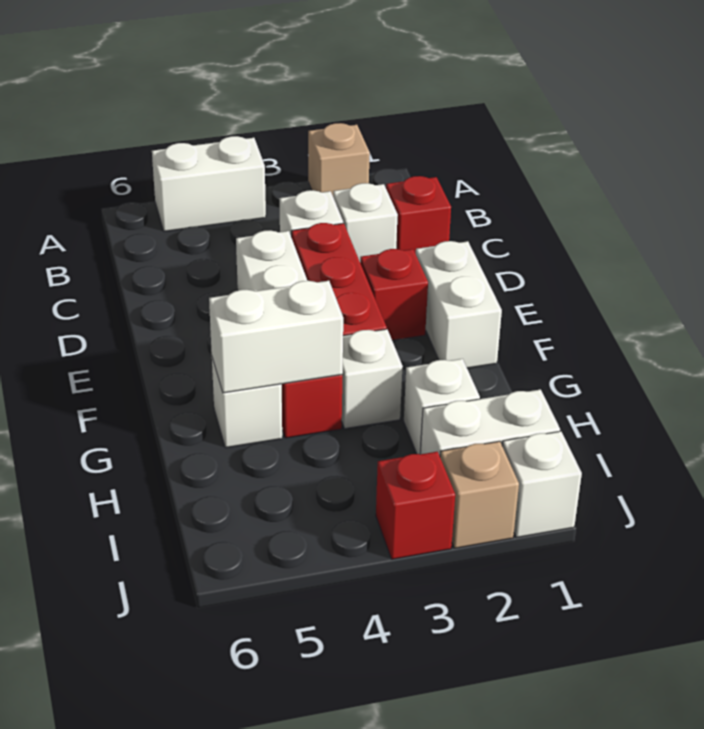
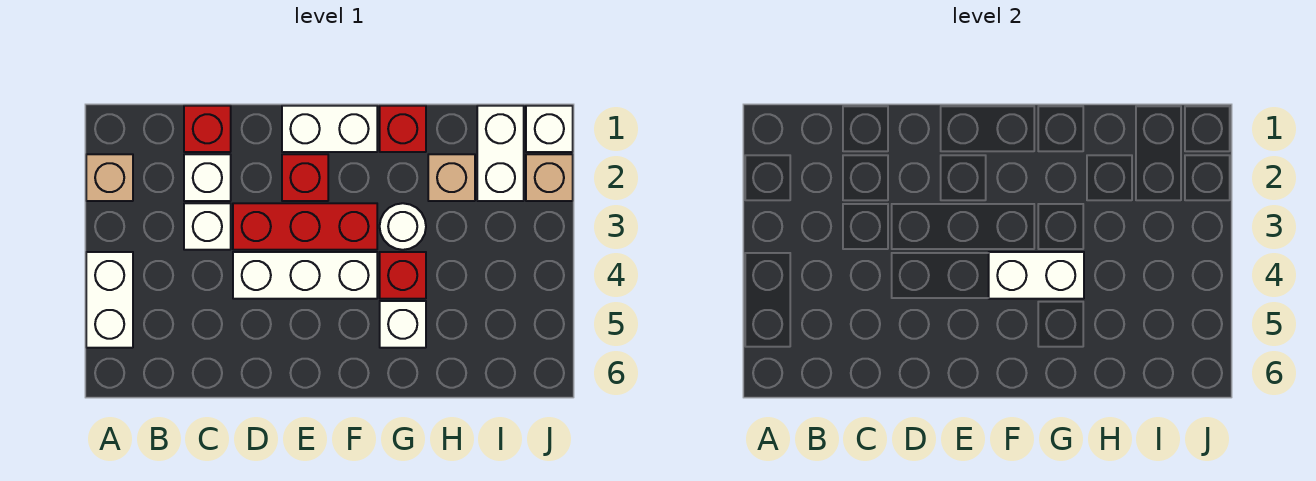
white brick G3 level 1 -> white round brick G3 level 1
white brick G4:G5 level 2 -> white brick F4:G4 level 2
white brick H2 level 1 -> tan brick H2 level 1
red brick J3 level 1 -> red brick G1 level 1

